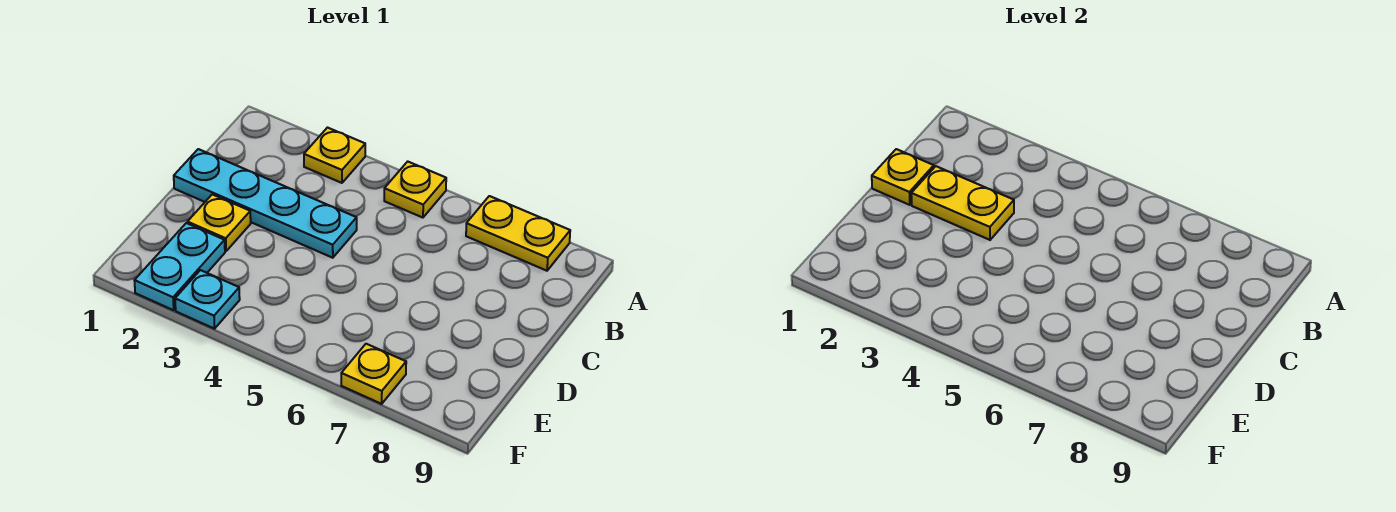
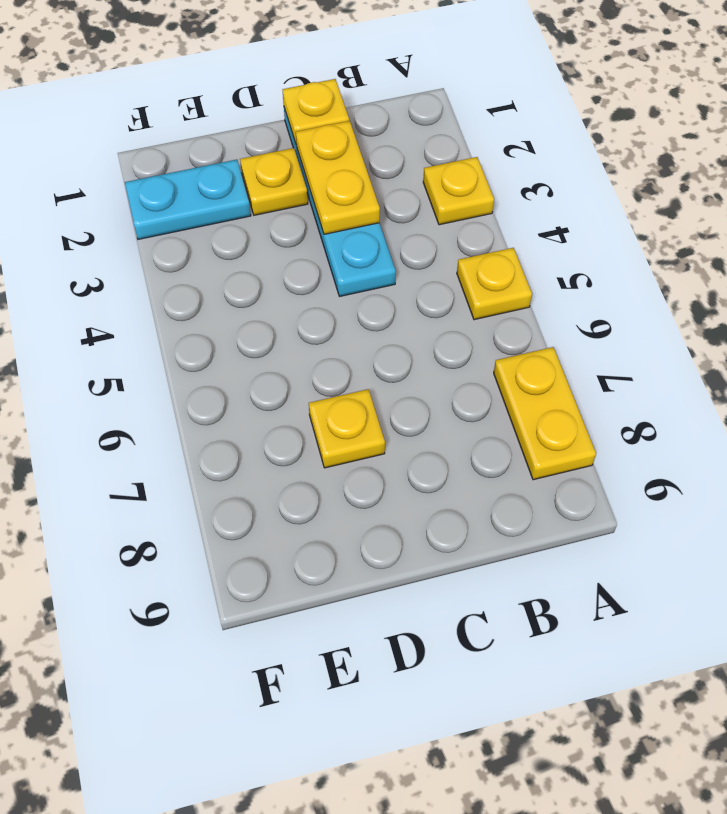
cyan plate F3 level 1 -> none
yellow plate F7 level 1 -> yellow plate D7 level 1

